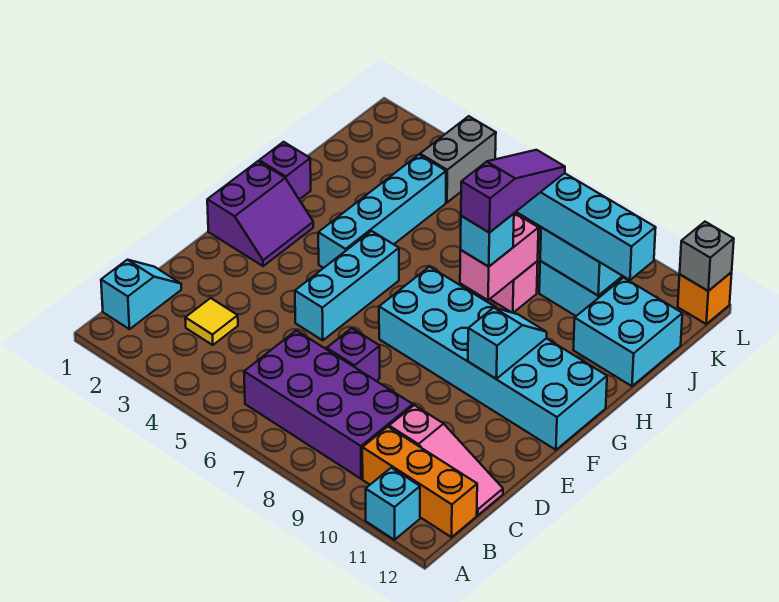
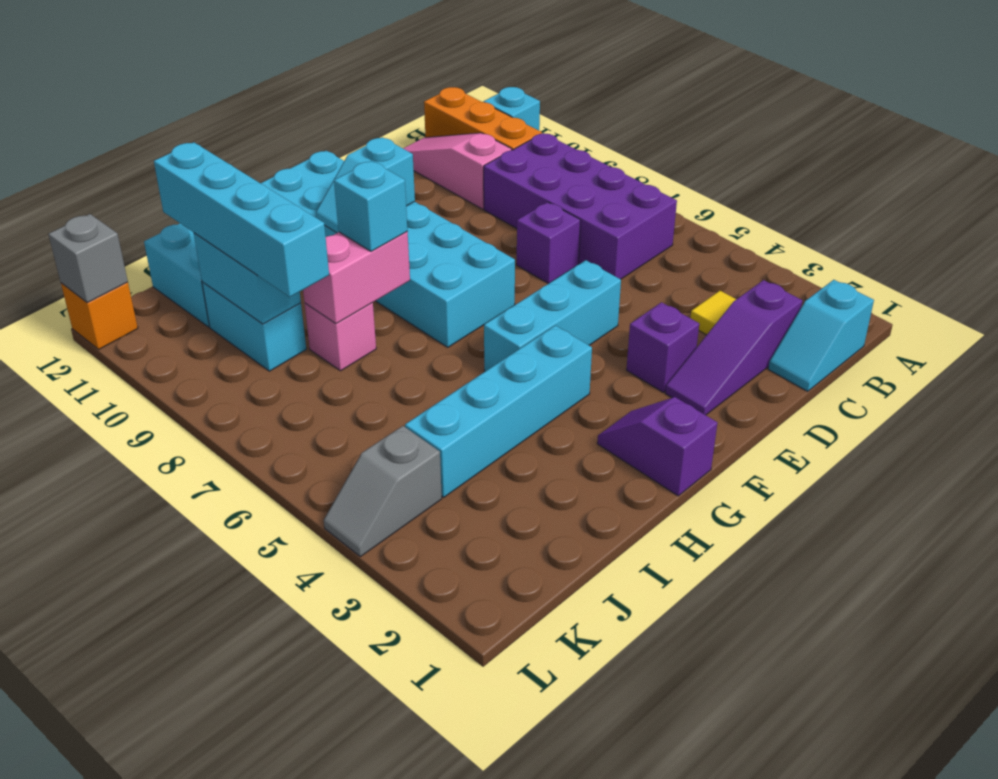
purple slope F1:G2 level 1 top 1 -> purple slope G1:G2 level 1 top 1
purple brick H1 level 1 -> purple brick E3 level 1
purple slope H8:J8 level 4 top H -> purple slope C2:E2 level 1 top C
grey brick K4:L4 level 1 -> grey slope K4:L4 level 1 top K

